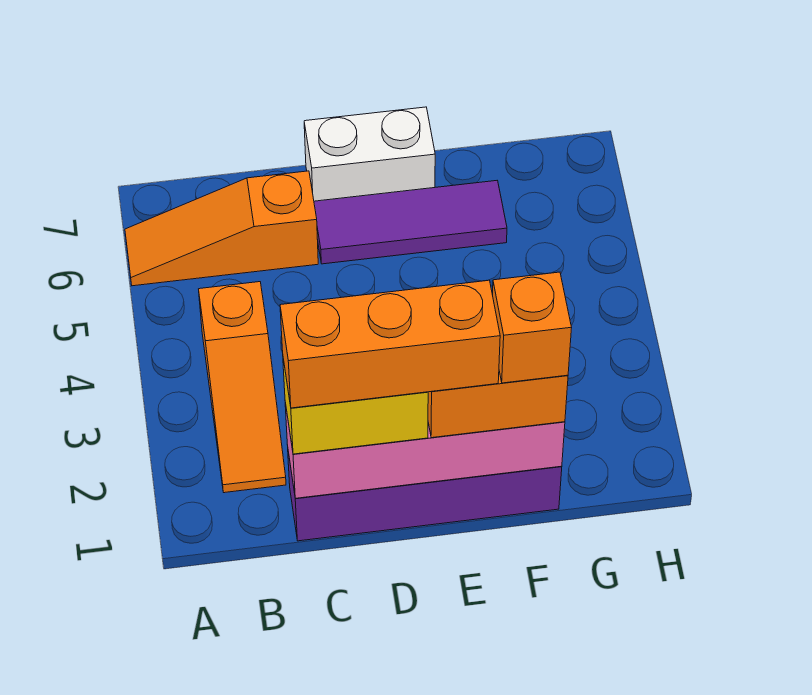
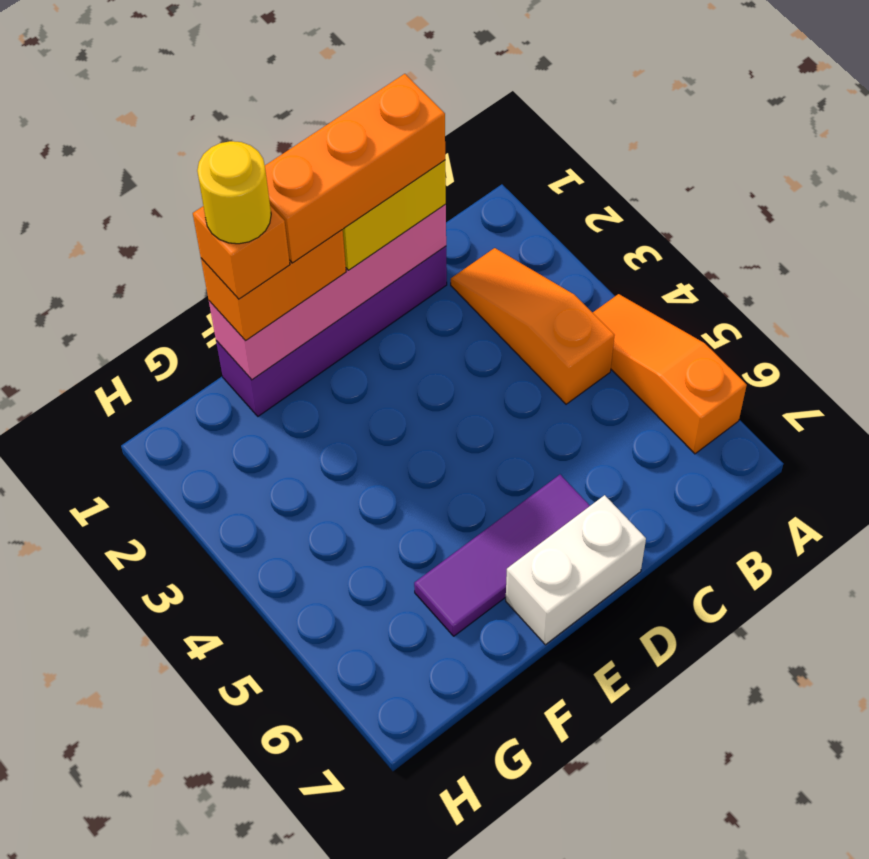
orange slope A6:C6 level 1 top C -> orange slope A4:A6 level 1 top 6
none -> yellow round brick F1 level 5

